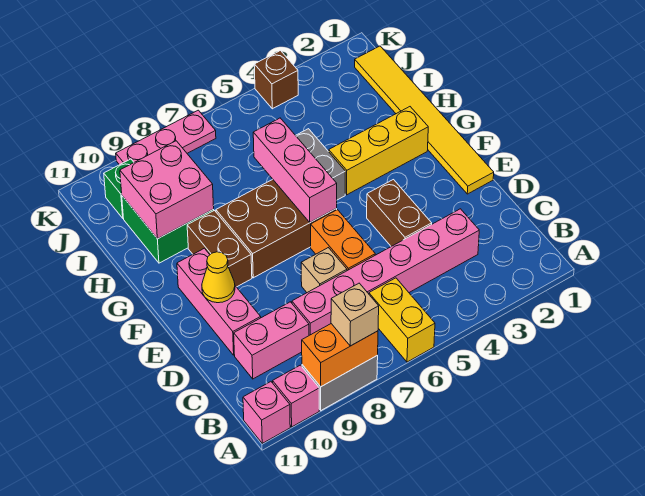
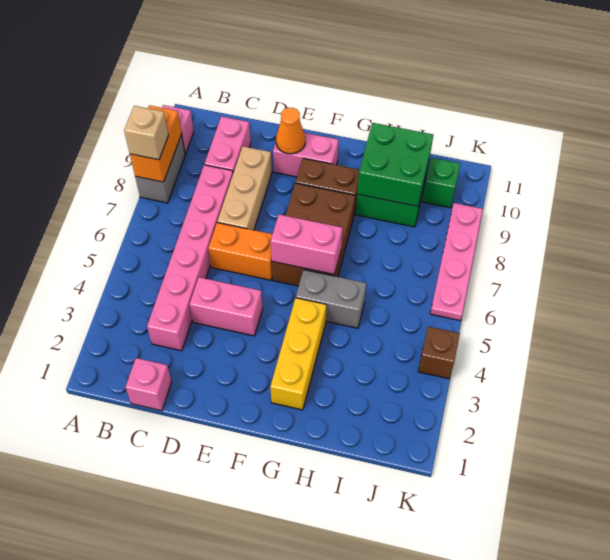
yellow brick A6:B6 level 1 -> none
pink brick A11 level 1 -> pink brick C1 level 1
brown brick D4:E4 level 1 -> pink brick D4:E4 level 1
tan brick D7 level 1 -> tan brick D7:D9 level 1
pink brick D10:F10 level 1 -> pink brick E10:F10 level 1
yellow tile E1:J1 level 1 -> none
yellow cone E10 level 2 -> orange cone E10 level 2
pink brick F6:H6 level 2 -> pink brick F6:G6 level 2
pink brick H9:I10 level 2 -> green brick H9:I10 level 2
pink plate K7:K9 level 1 -> pink plate K6:K9 level 1

